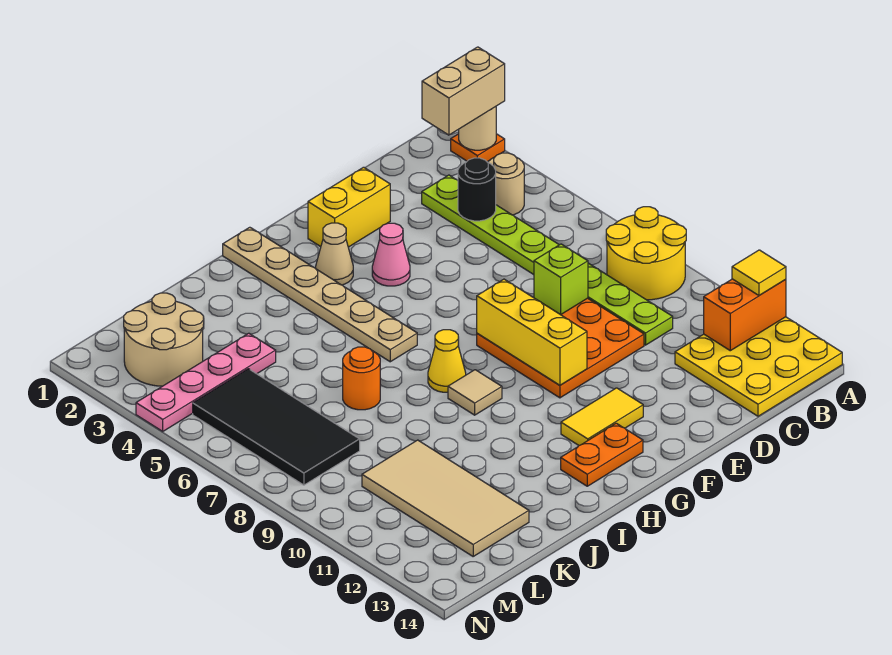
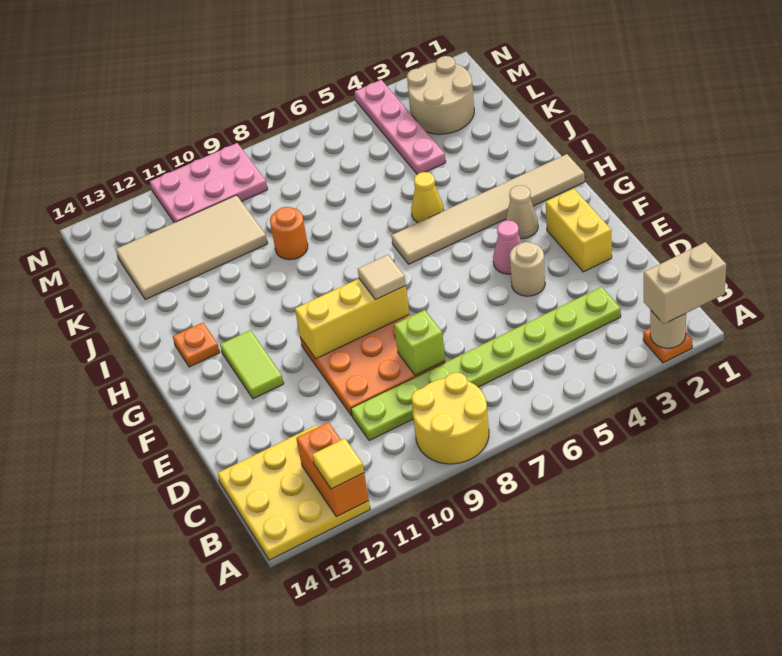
tan brick A2:B2 level 3 -> tan brick A1:A2 level 3
tan round brick B4 level 1 -> tan round brick E4 level 1
black round brick C4 level 2 -> none
yellow tile F12:G12 level 1 -> lime tile F12:G12 level 1
orange plate G13:H13 level 1 -> orange plate H13 level 1
tan plate H1:H6 level 1 -> tan tile H1:H6 level 1
yellow cone H8 level 1 -> yellow cone I5 level 1
tan tile H9 level 1 -> tan tile F8 level 3
orange round brick J7 level 1 -> orange round brick J9 level 1
black tile L5:M8 level 1 -> none
none -> pink plate M9:N11 level 1

